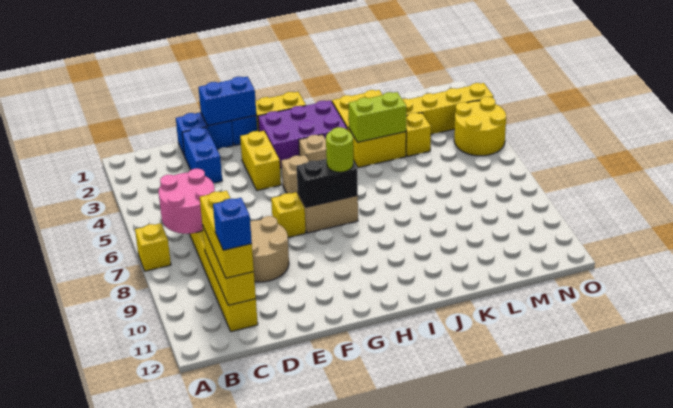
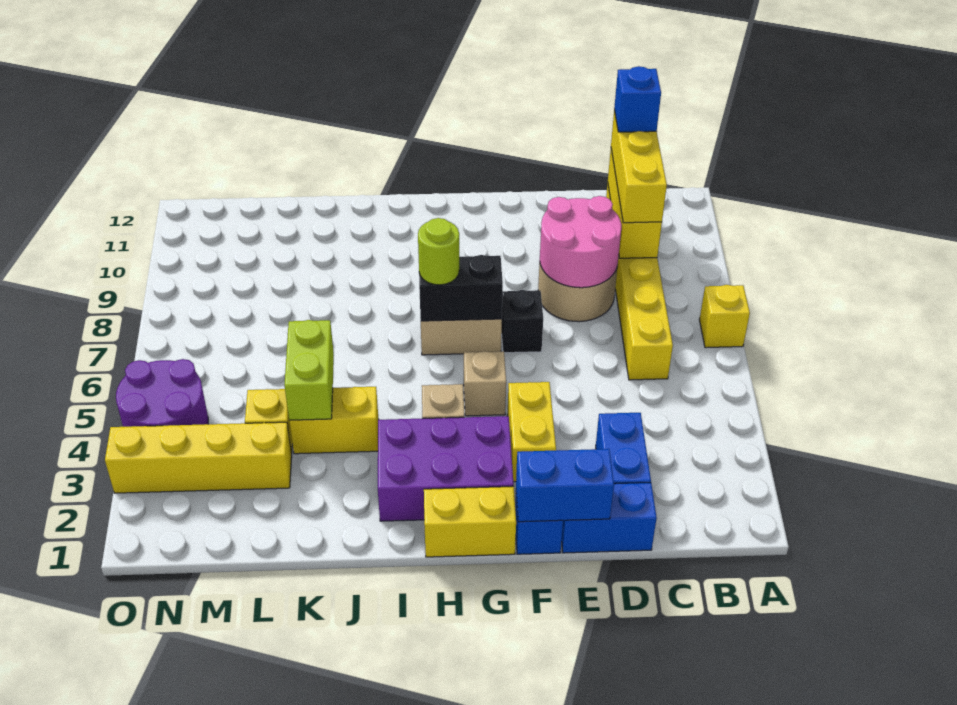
pink round brick B6:C7 level 2 -> pink round brick D8:E9 level 2
yellow brick F7 level 1 -> black brick F7 level 1
yellow brick J2:K4 level 1 -> yellow brick J4:K4 level 1
lime brick J4:K4 level 2 -> lime brick K4:K5 level 2
yellow round brick N4:O5 level 1 -> purple round brick N4:O5 level 1

